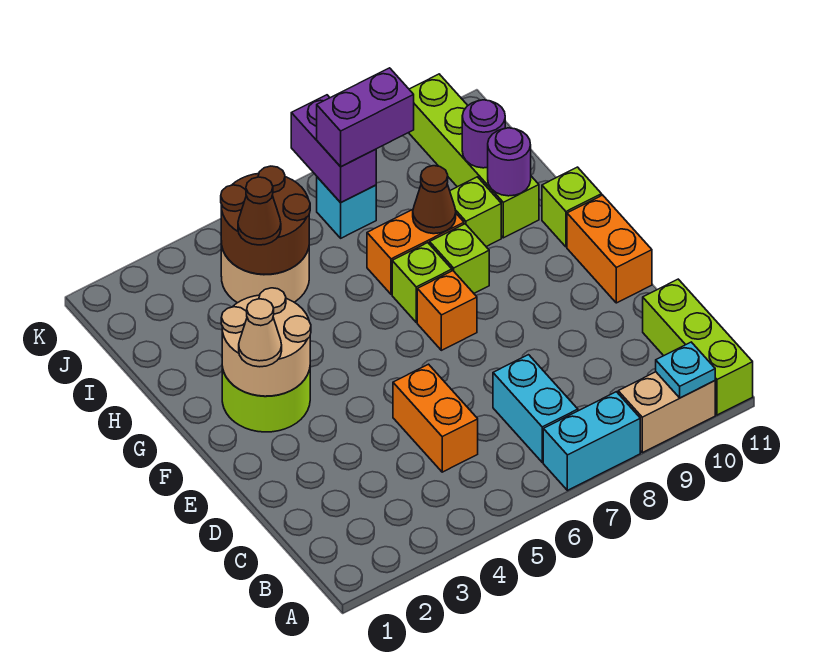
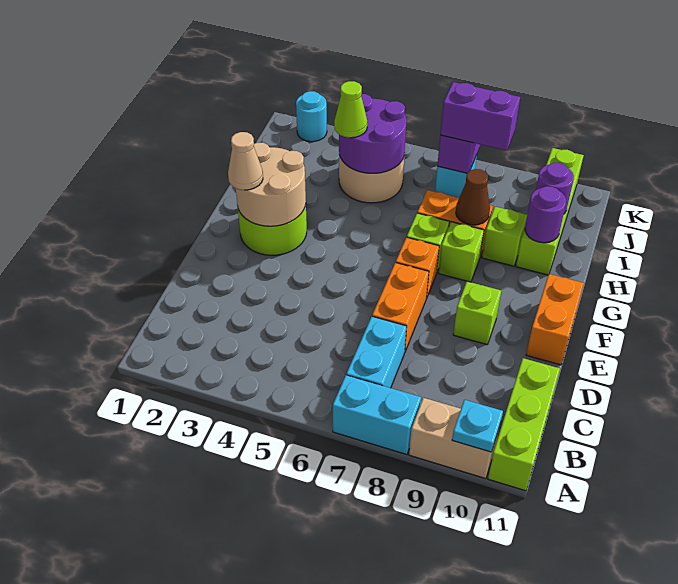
orange brick C5:D5 level 1 -> orange brick D7:E7 level 1
lime brick G11 level 1 -> lime brick E9 level 1
brown round brick I4:J5 level 2 -> purple round brick I4:J5 level 2
brown cone I4 level 3 -> lime cone I4 level 3
none -> cyan round brick K2 level 1

